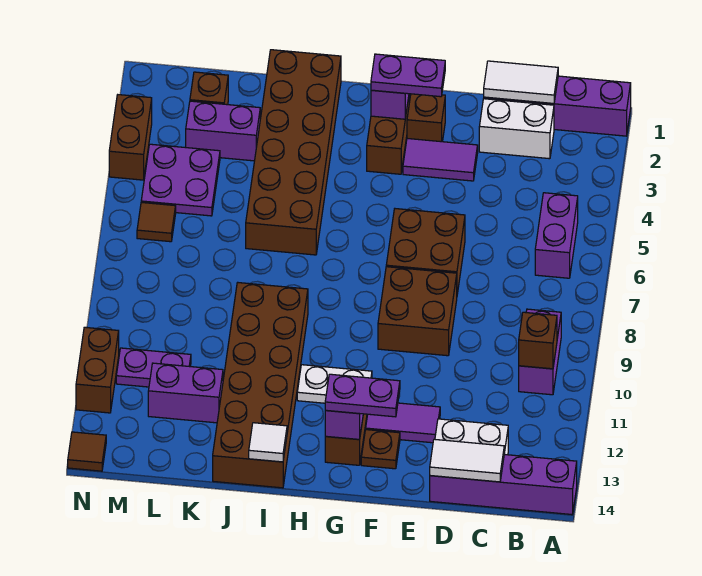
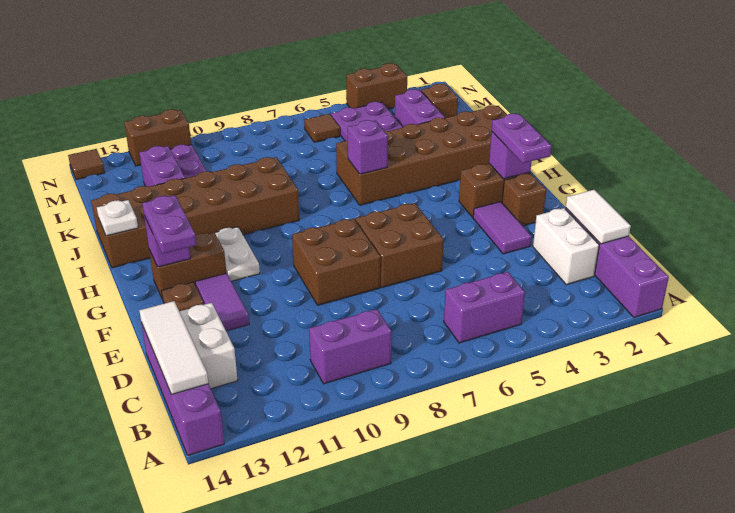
brown brick B10 level 2 -> none
white tile C14:D14 level 2 -> white tile B14:D14 level 2
none -> purple brick I6 level 2
white tile I14 level 2 -> white plate I14 level 2

